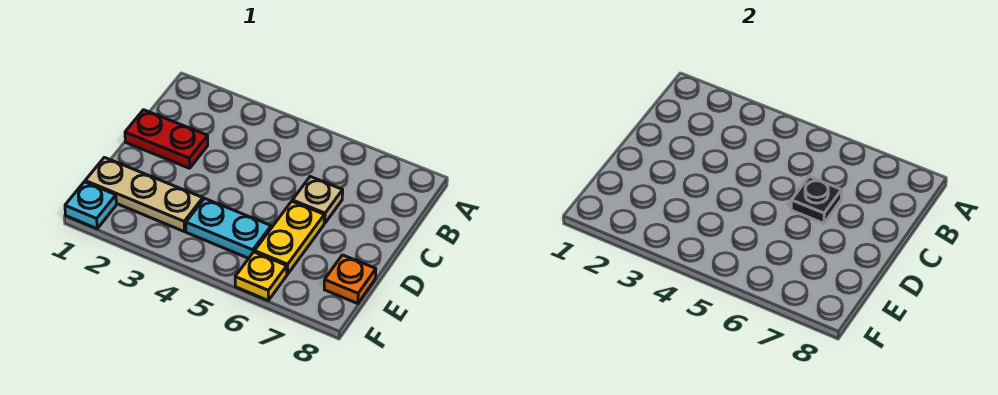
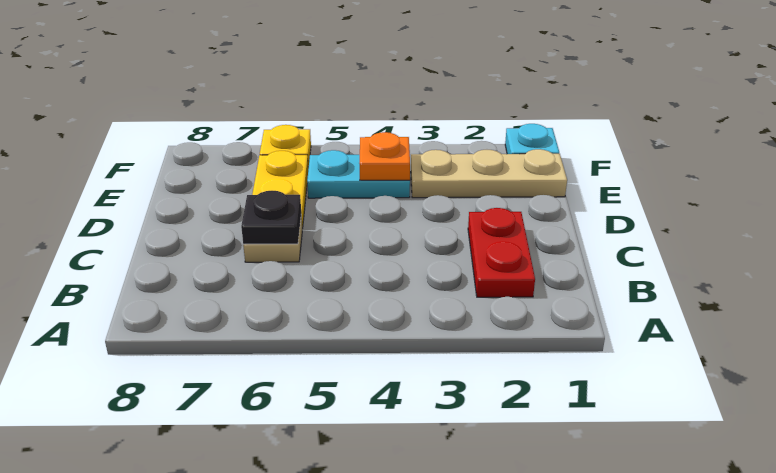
red plate C1:C2 level 1 -> red plate B2:C2 level 1
orange plate E8 level 1 -> orange plate E4 level 2

